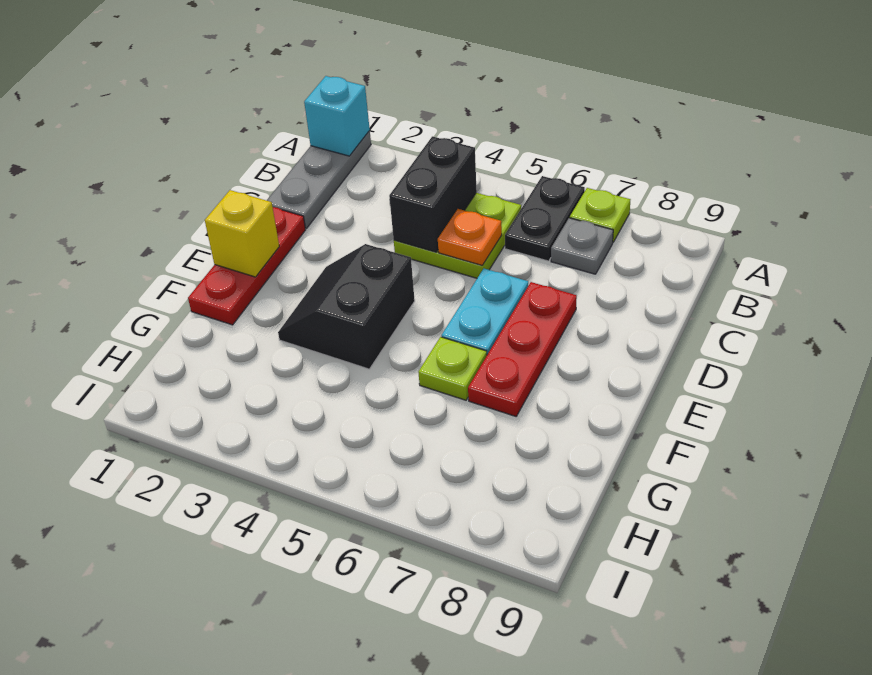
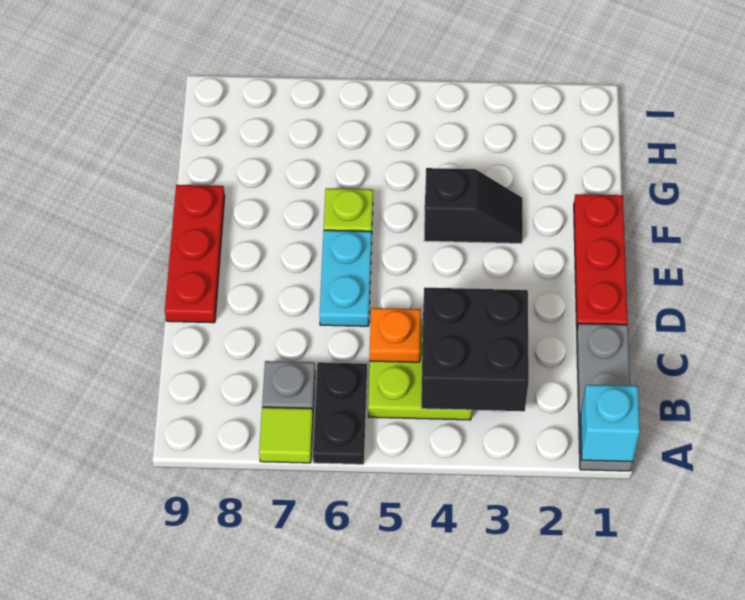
lime plate A7 level 1 -> lime tile A7 level 1
black brick B4:C4 level 2 -> black brick B3:C4 level 2
red plate D7:F7 level 1 -> red plate D9:F9 level 1
yellow brick E1 level 2 -> none
black slope E3:F4 level 1 top 4 -> black slope F3:F4 level 1 top 4

